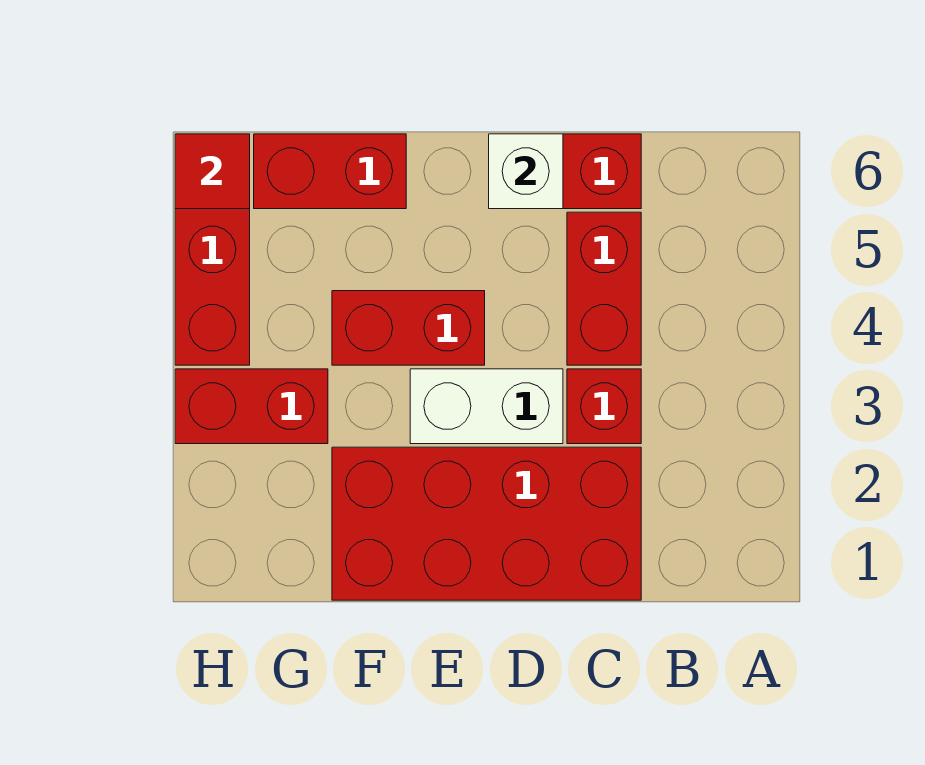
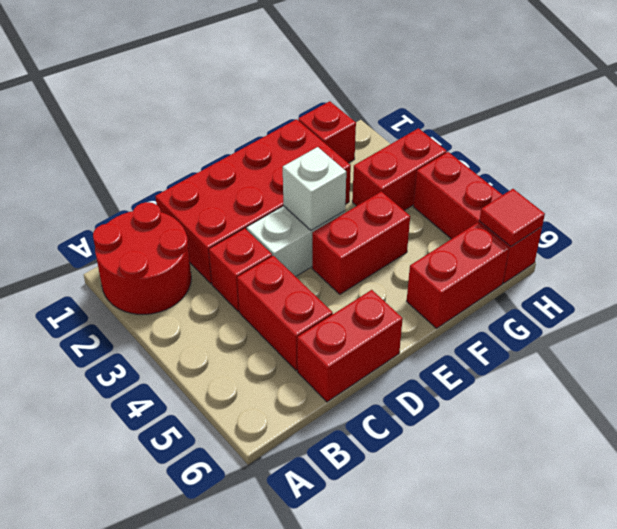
none -> red round brick A1:B2 level 1
white brick D6 level 2 -> white brick E3 level 2
none -> red brick G1 level 1

